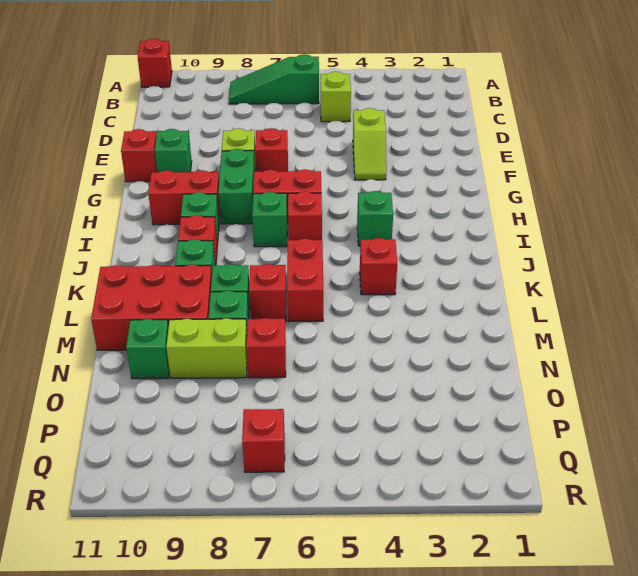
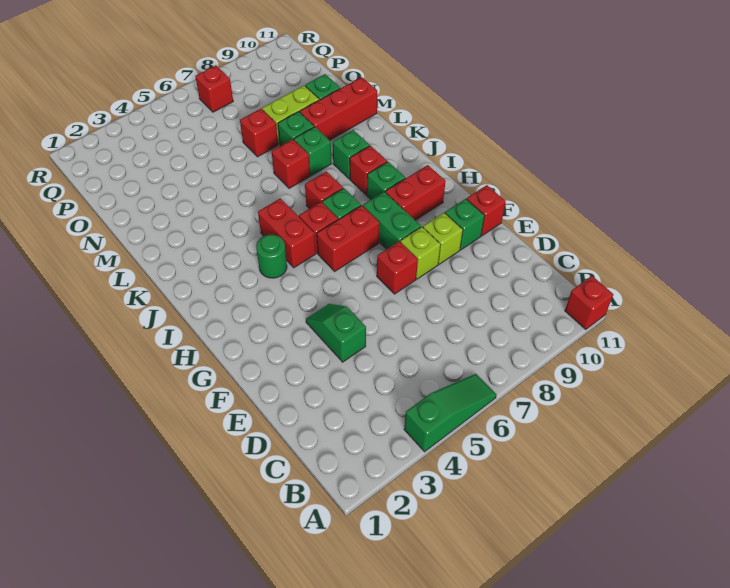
green slope B6:B8 level 1 top 6 -> green slope A4:A6 level 1 top 4
lime brick C5 level 1 -> lime brick F9 level 1
lime slope E4:F4 level 1 top E -> green slope E4:F4 level 1 top E
green brick I4 level 1 -> green round brick I4 level 1
red brick K4 level 1 -> red brick J7 level 1
red brick K6:L6 level 1 -> red brick I5:J5 level 1
red brick L9:M11 level 1 -> red brick M9:M11 level 1

